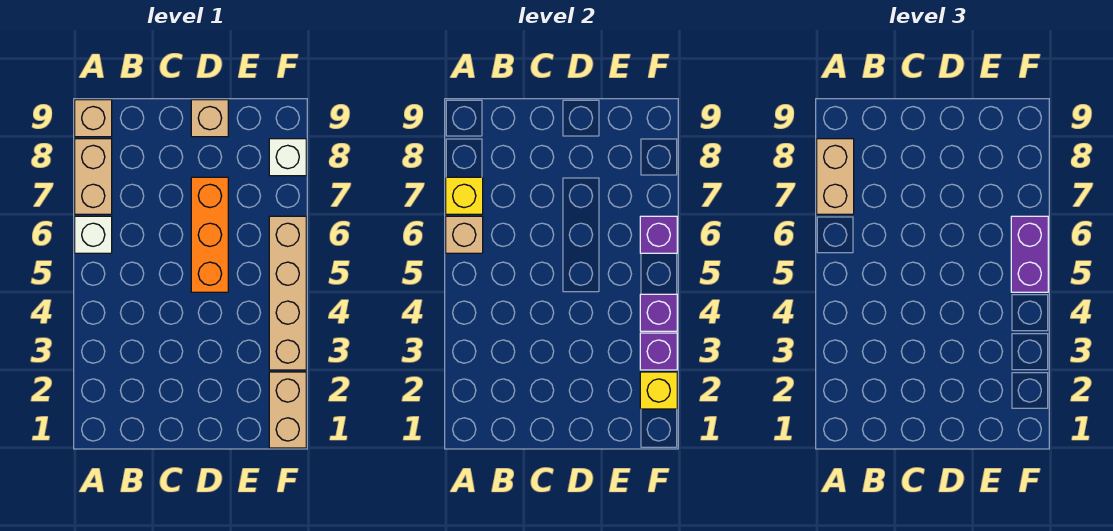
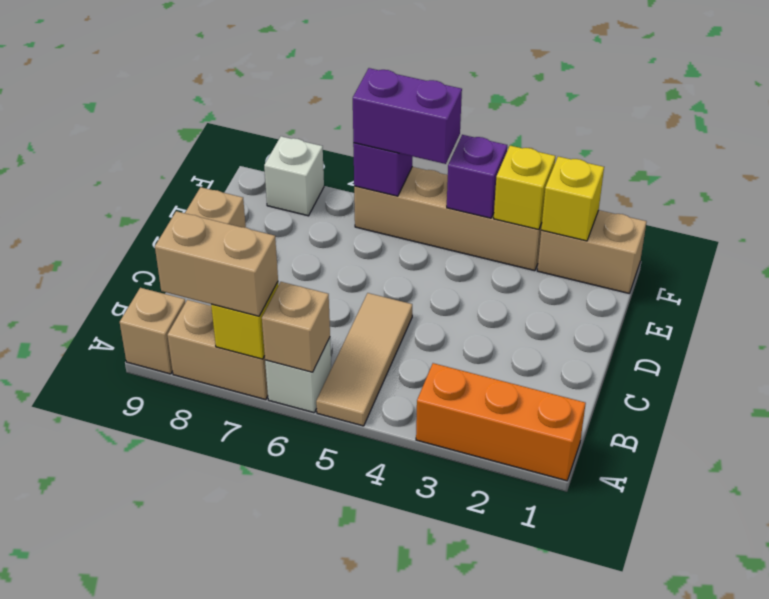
none -> tan tile A5:C5 level 1
orange brick D5:D7 level 1 -> orange brick A1:A3 level 1
purple brick F3 level 2 -> yellow brick F3 level 2

